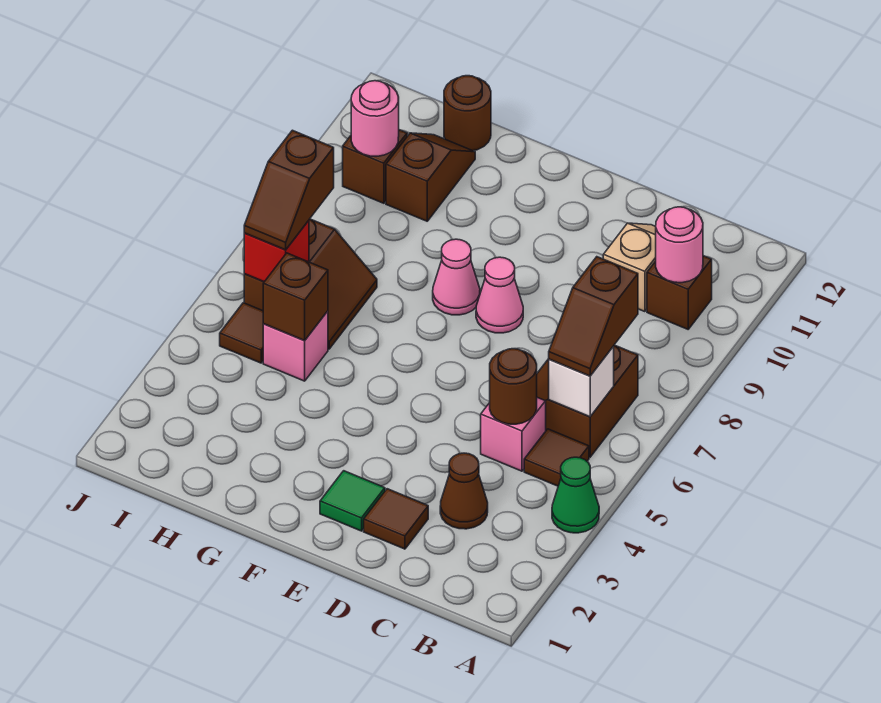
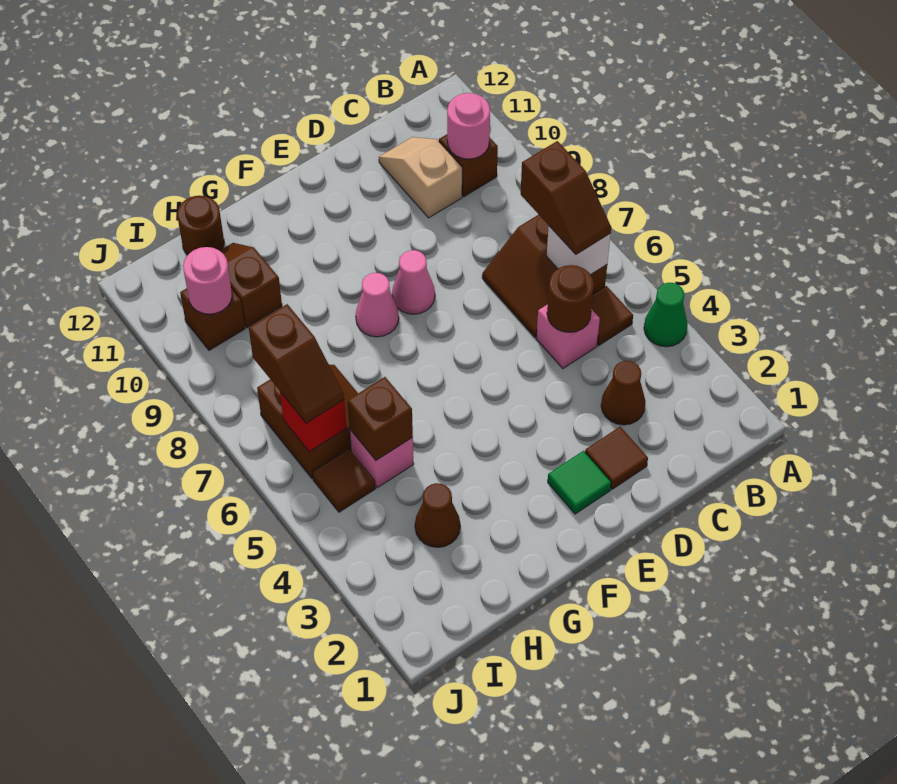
none -> brown cone H3 level 1

